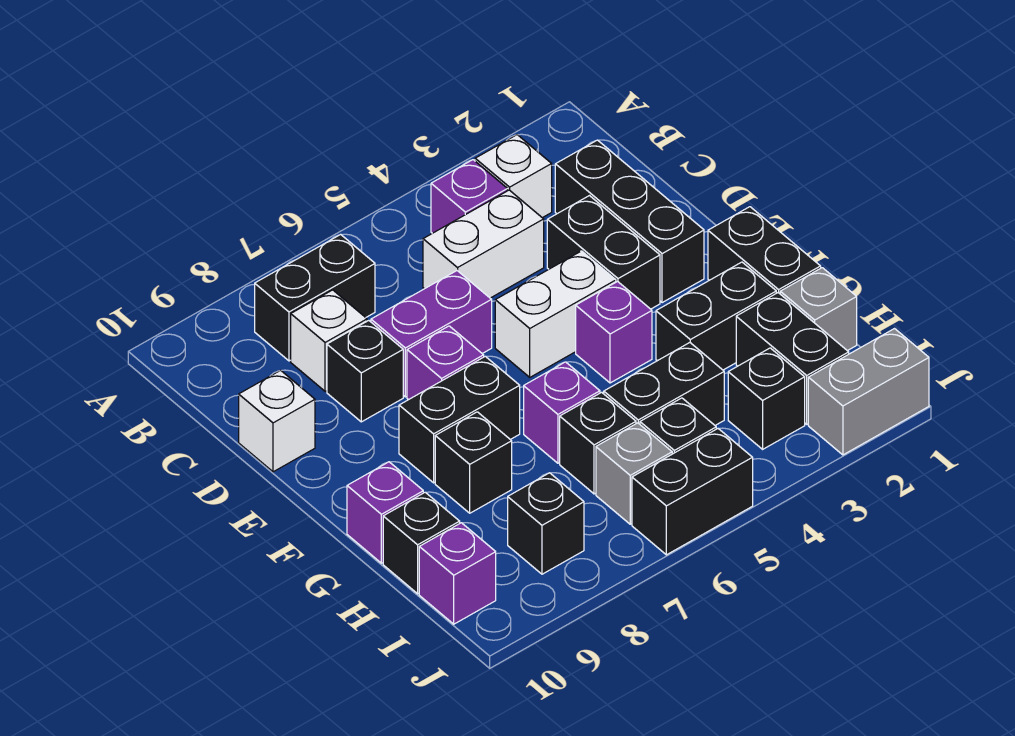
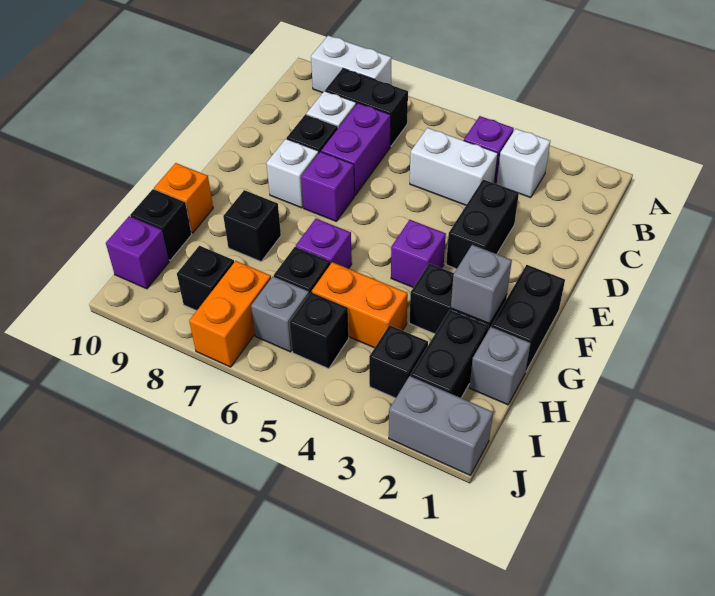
black brick C2:E2 level 1 -> none
purple brick D6:D7 level 1 -> purple brick C7:D7 level 1
white brick D10 level 1 -> white brick E8 level 1
white brick E4:E5 level 1 -> white brick A8:A9 level 1
black brick F7:F8 level 1 -> none
none -> grey brick G2 level 2
purple brick G10 level 1 -> orange brick G10 level 1
black brick H4:H5 level 1 -> orange brick H4:H5 level 1
none -> orange brick I7:J7 level 1
black brick J5:J6 level 1 -> none

